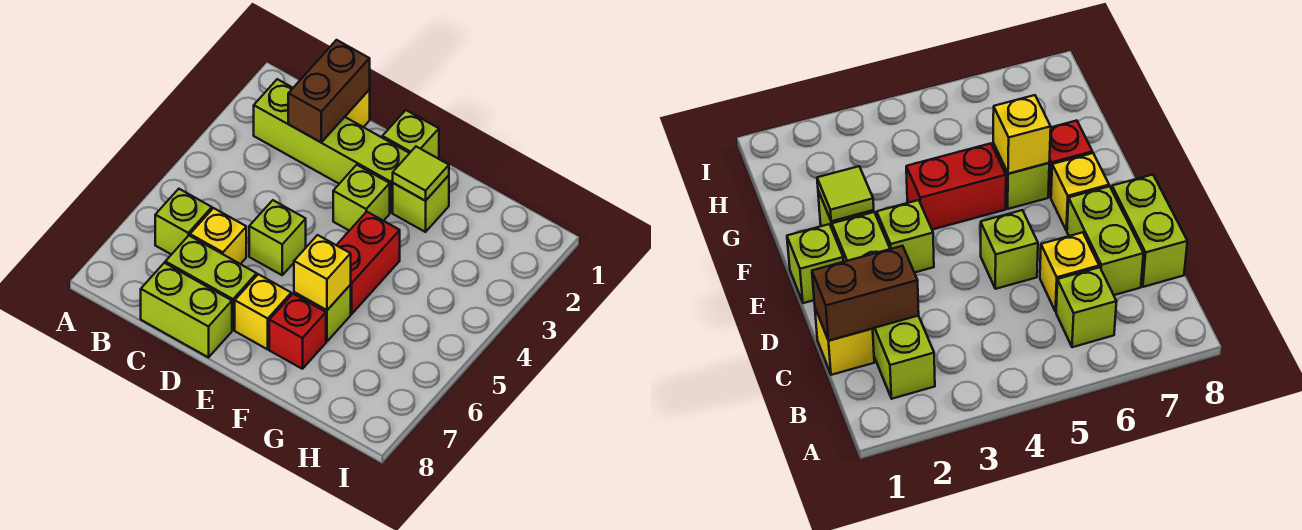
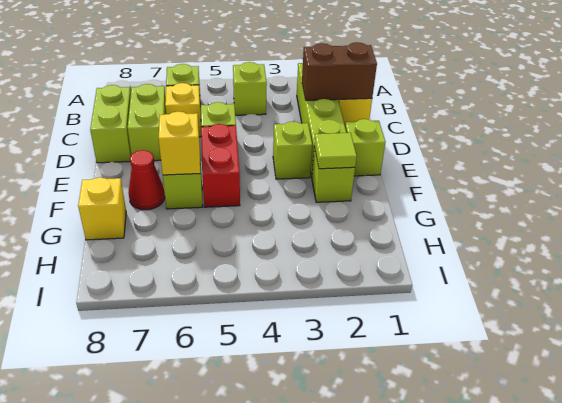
none -> lime brick B4 level 1
yellow brick E7 level 1 -> yellow brick G8 level 1
red brick F4:F5 level 1 -> red brick E5:F5 level 1
red brick F7 level 1 -> red cone F7 level 1

